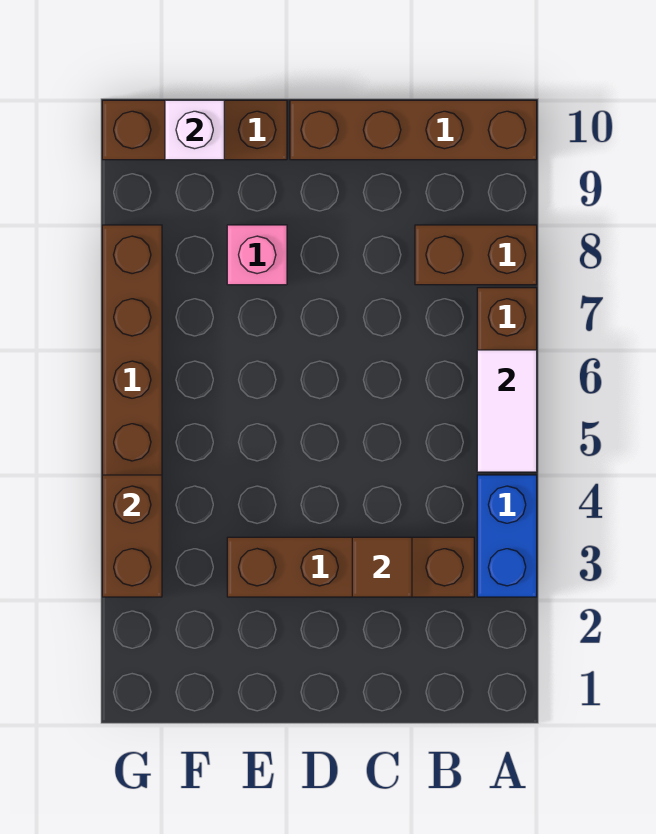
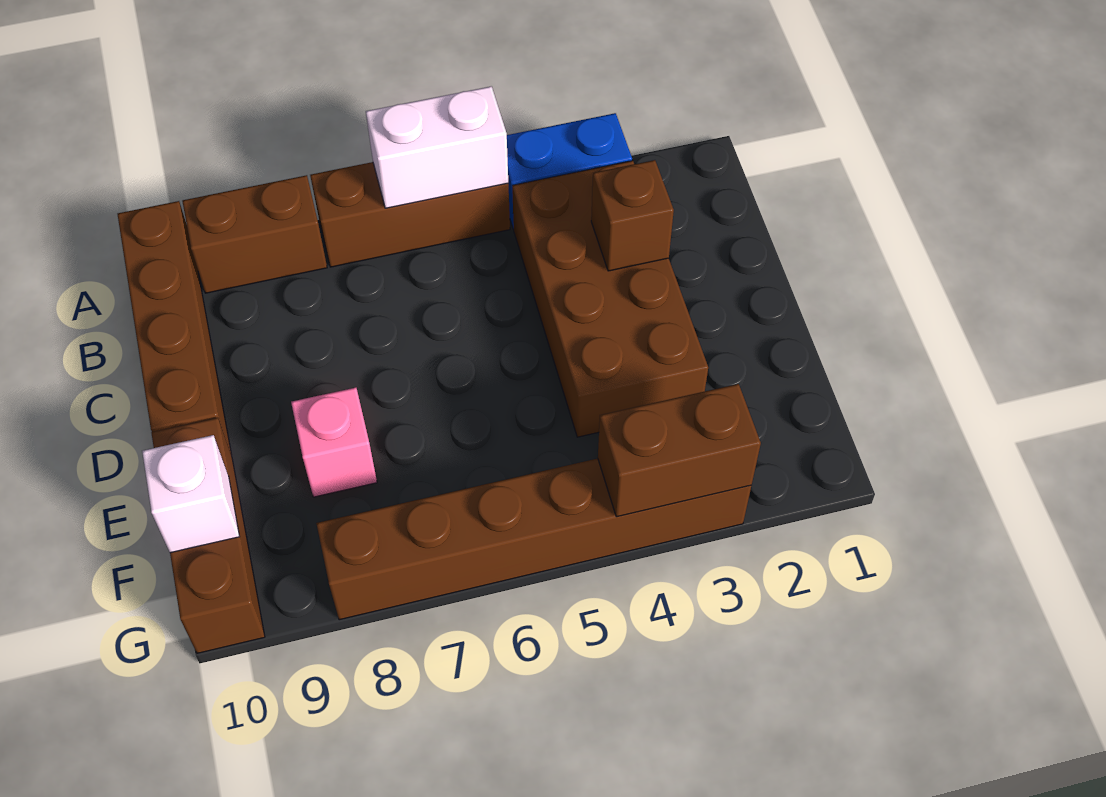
white tile A5:A6 level 2 -> white brick A5:A6 level 2
brown brick A8:B8 level 1 -> brown brick A8:A9 level 1
brown brick B3:E3 level 1 -> brown brick B3:E4 level 1
brown tile C3 level 2 -> brown brick C3 level 2

